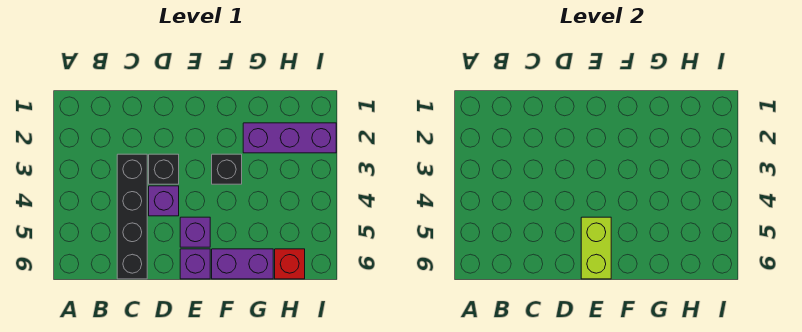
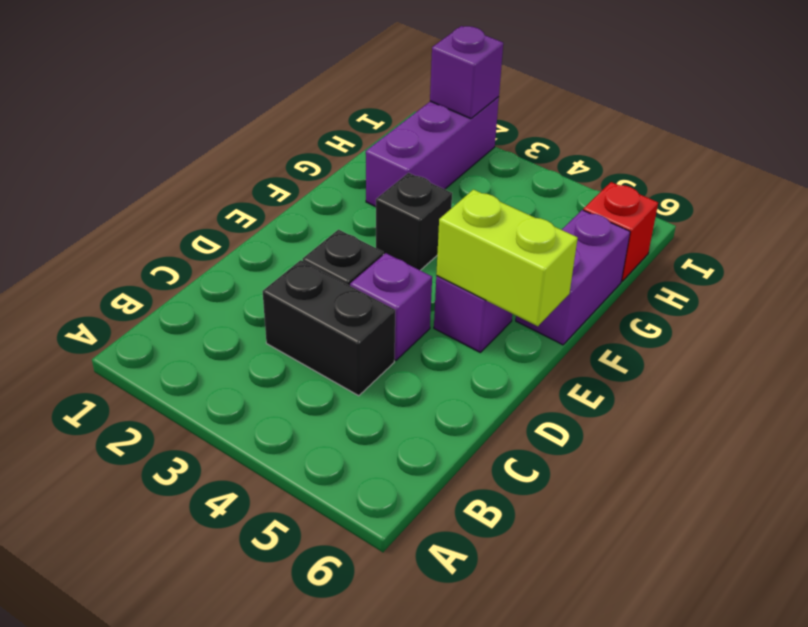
black brick C3:C6 level 1 -> black brick C3:C4 level 1
purple brick E6 level 1 -> purple brick I2 level 2

